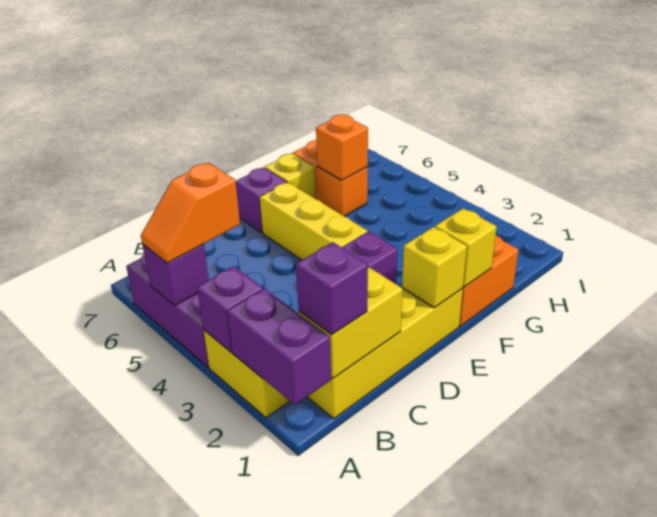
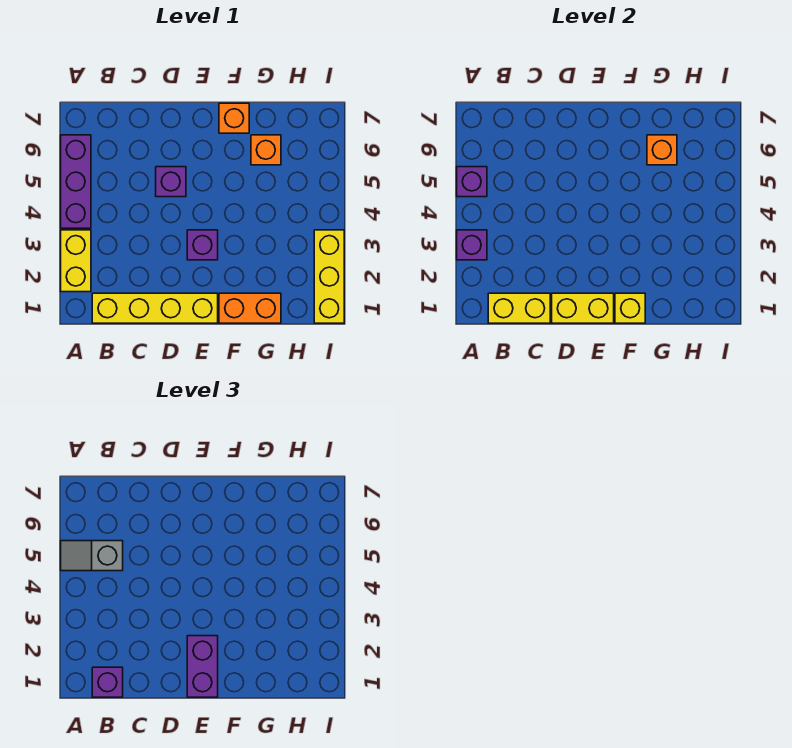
purple brick A1:A2 level 2 -> purple brick E1:E2 level 3
orange slope A5:B5 level 3 top B -> grey slope A5:B5 level 3 top B
yellow brick E1 level 2 -> yellow brick D1:E1 level 2
yellow brick E4:E6 level 1 -> yellow brick I1:I3 level 1
purple brick E7 level 1 -> purple brick D5 level 1
yellow brick F7 level 1 -> orange brick F7 level 1
orange brick G6:G7 level 1 -> orange brick G6 level 1

